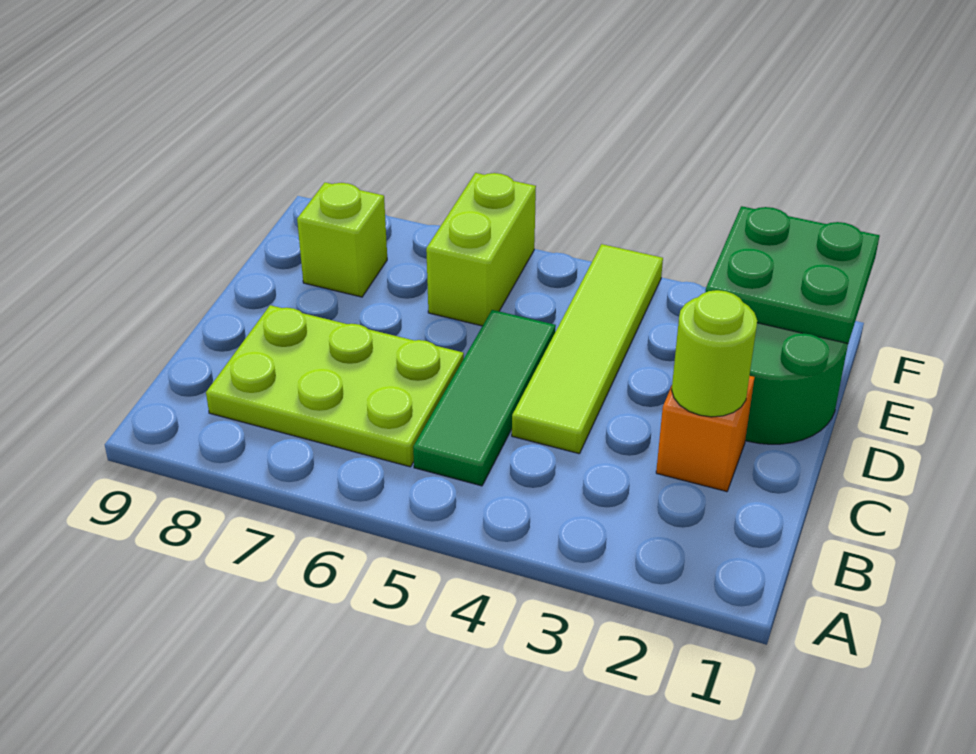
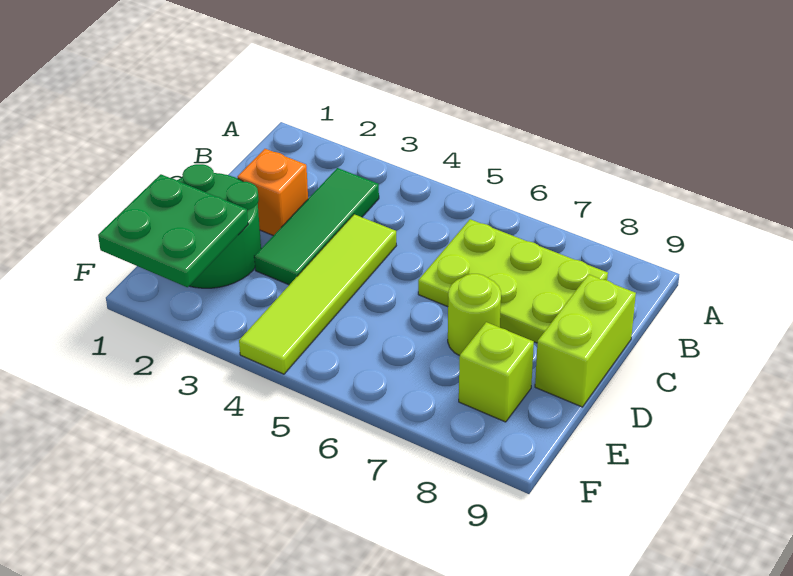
green tile B5:D5 level 1 -> green tile B3:D3 level 1
lime round brick C2 level 2 -> lime round brick D7 level 1
lime brick E6:F6 level 1 -> lime brick C9:D9 level 1

